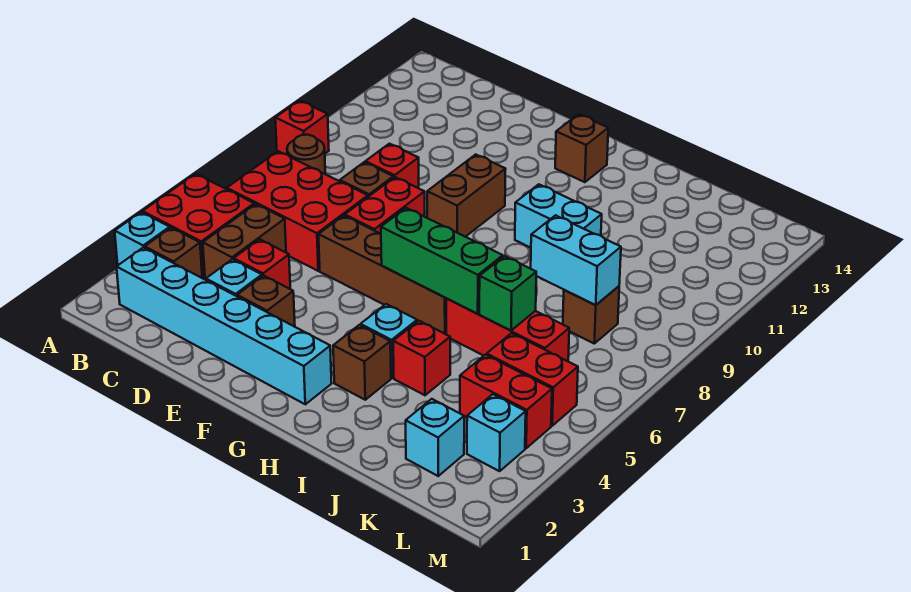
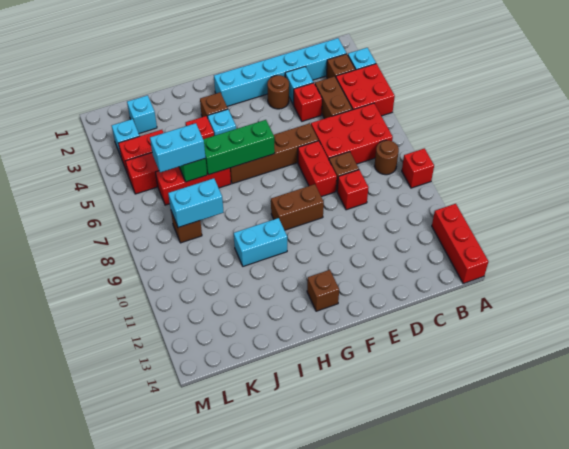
none -> red brick A12:A14 level 1
brown brick E3 level 1 -> brown round brick E3 level 1
brown brick F9:F10 level 1 -> brown brick F9:G9 level 1
none -> cyan brick J6:K6 level 3

